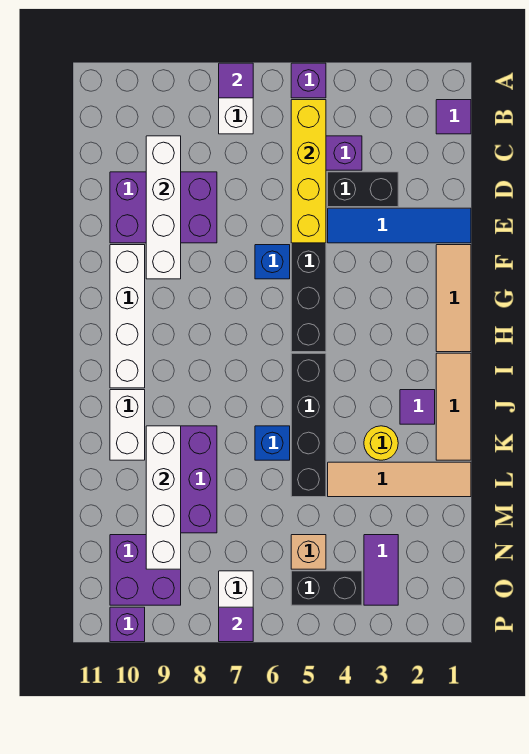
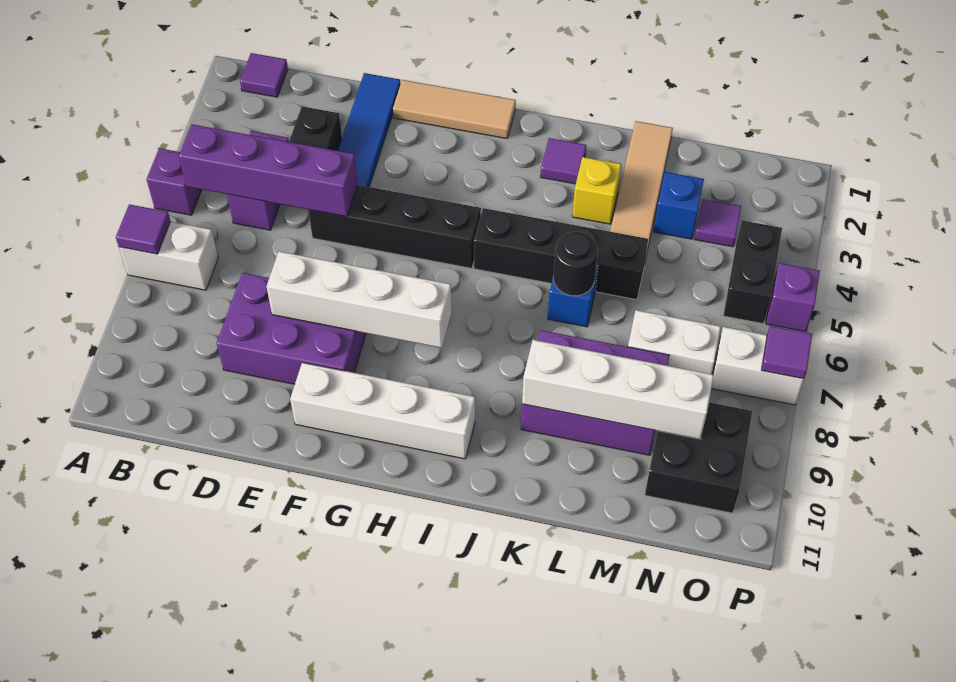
yellow brick B5:E5 level 2 -> purple brick B5:E5 level 2
white brick C9:F9 level 2 -> white brick E8:H8 level 2
purple brick D8:E10 level 1 -> purple brick D8:F9 level 1
blue brick F6 level 1 -> blue brick M3 level 1
tan tile I1:K1 level 1 -> none
white brick J10:K10 level 1 -> white brick M7:N7 level 1
yellow round brick K3 level 1 -> yellow brick K3 level 1
none -> black round brick K6 level 2
purple tile N3:O3 level 1 -> purple tile N3 level 1
tan brick N5 level 1 -> none
purple brick N9:O10 level 1 -> black brick N9:O10 level 1
purple brick P10 level 1 -> purple brick P5 level 1

